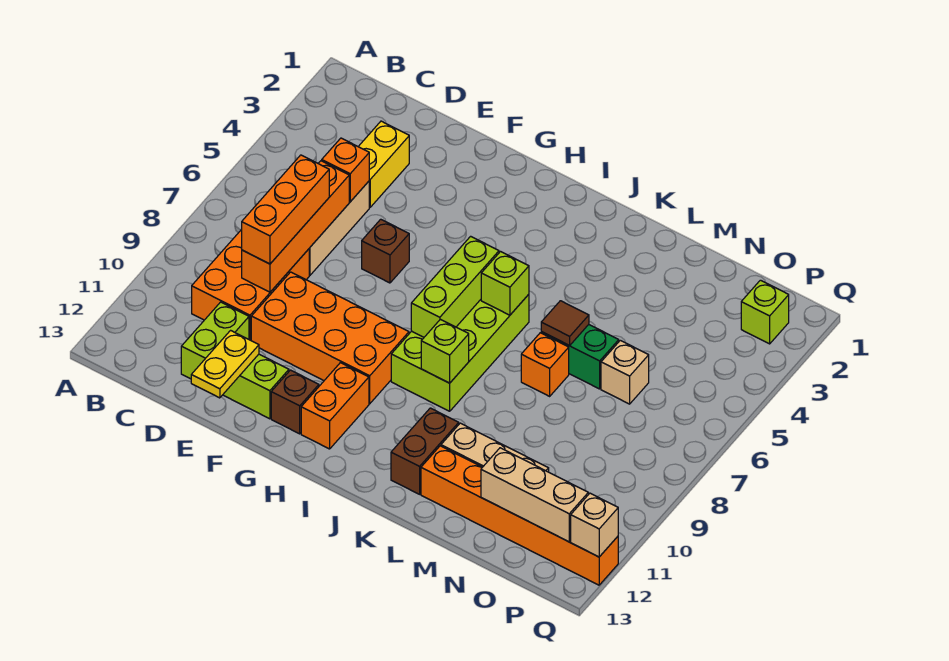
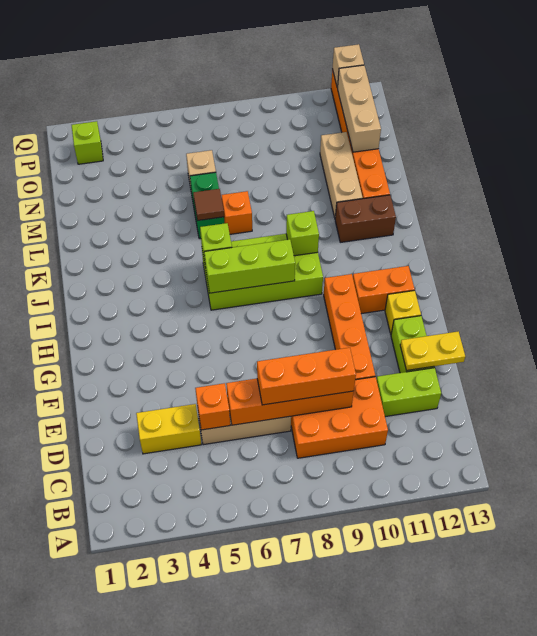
orange brick E9:H10 level 1 -> orange brick E10:H10 level 1
brown brick F6 level 1 -> none
brown brick G12 level 1 -> yellow brick G12 level 1

